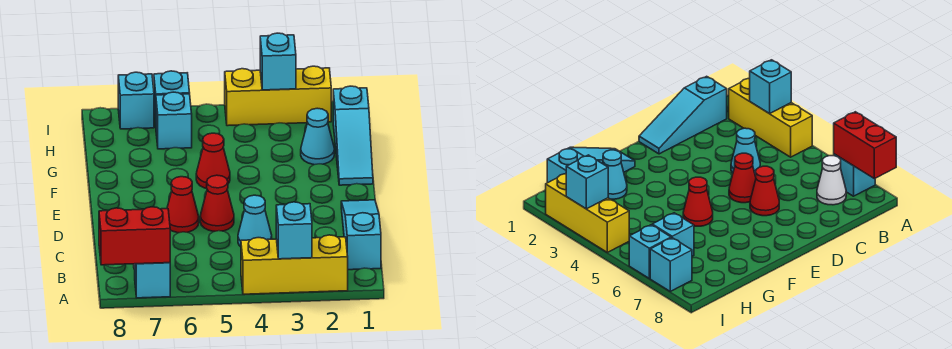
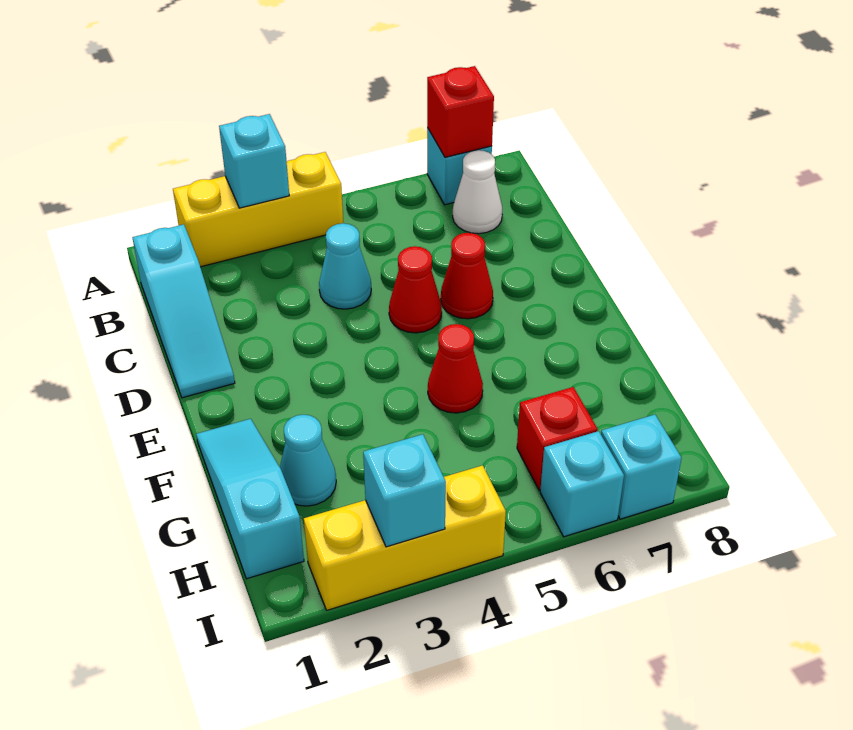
red brick A7:A8 level 2 -> red brick A7 level 2
cyan brick H6 level 1 -> red brick H6 level 1

